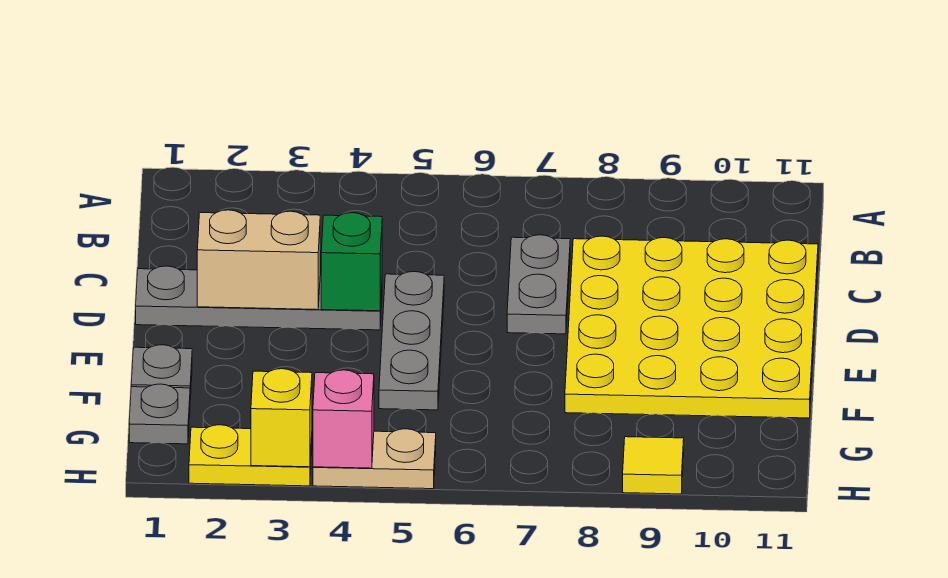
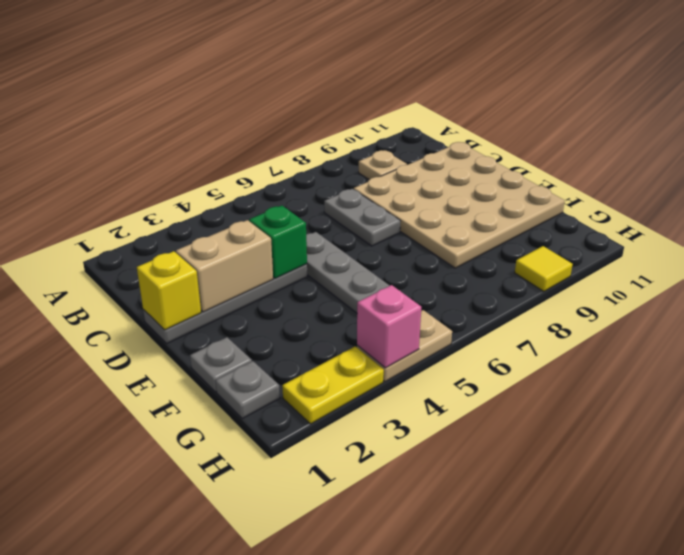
none -> tan plate B9 level 1
yellow plate C8:F11 level 1 -> tan plate C8:F11 level 1
yellow brick H3 level 2 -> yellow brick D1 level 2

